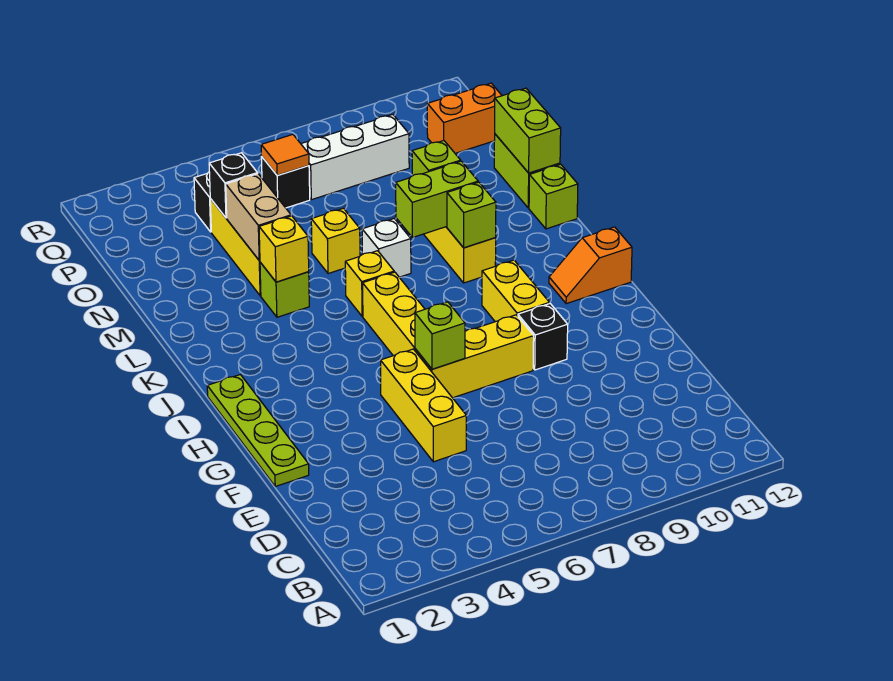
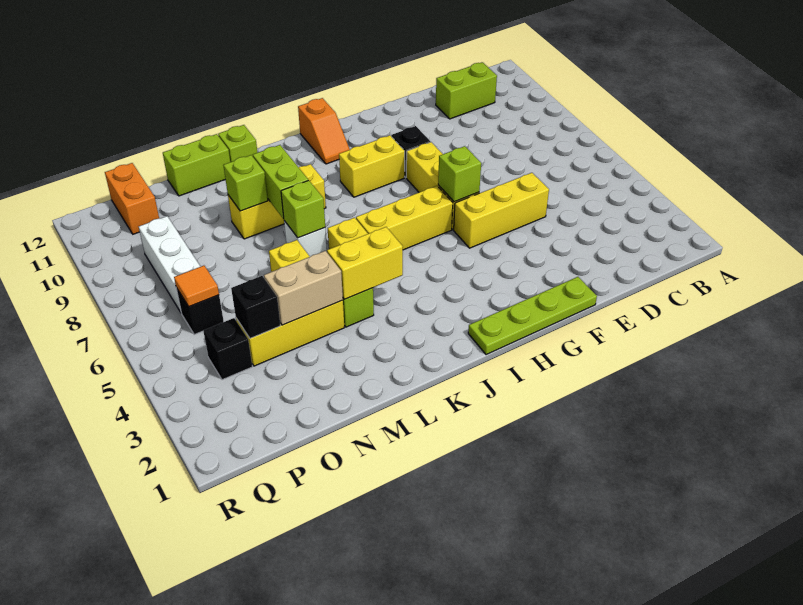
lime brick K9 level 2 -> lime brick L7 level 2
yellow brick L4 level 2 -> yellow brick K4:L4 level 2
lime brick M12:N12 level 2 -> lime brick C11:D11 level 1

